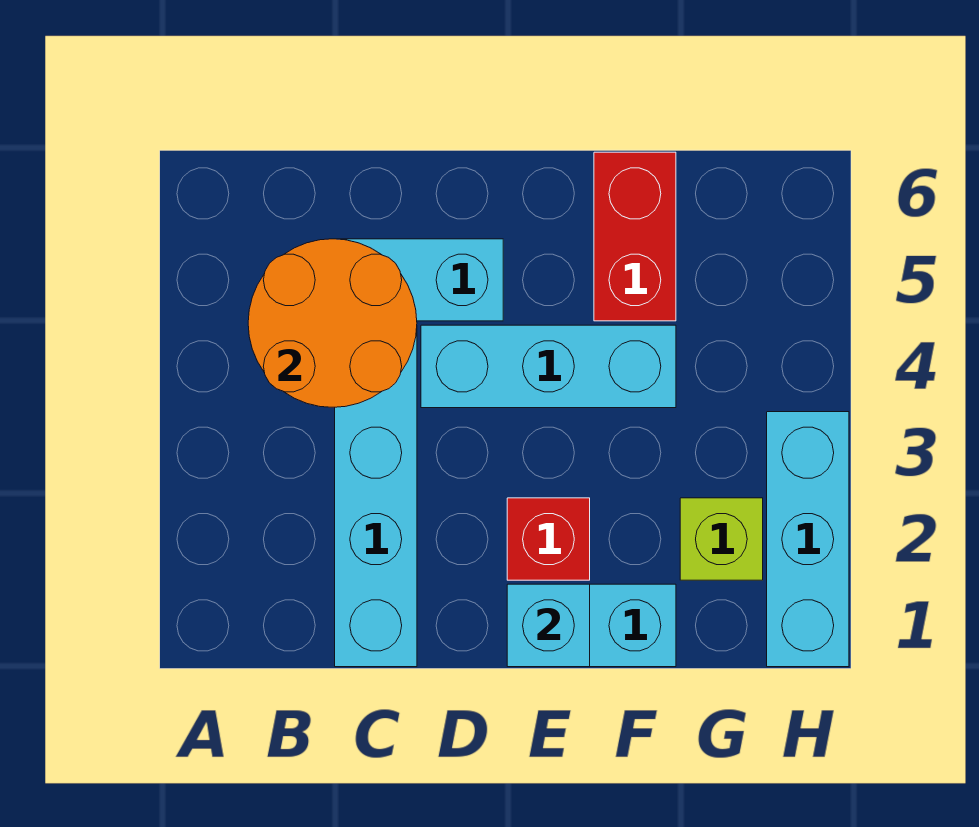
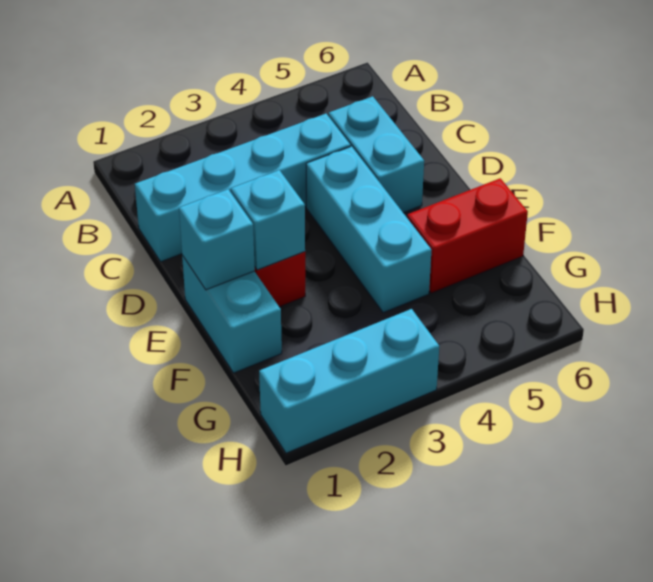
orange round brick B4:C5 level 2 -> none
none -> cyan brick E2 level 2
lime brick G2 level 1 -> none

